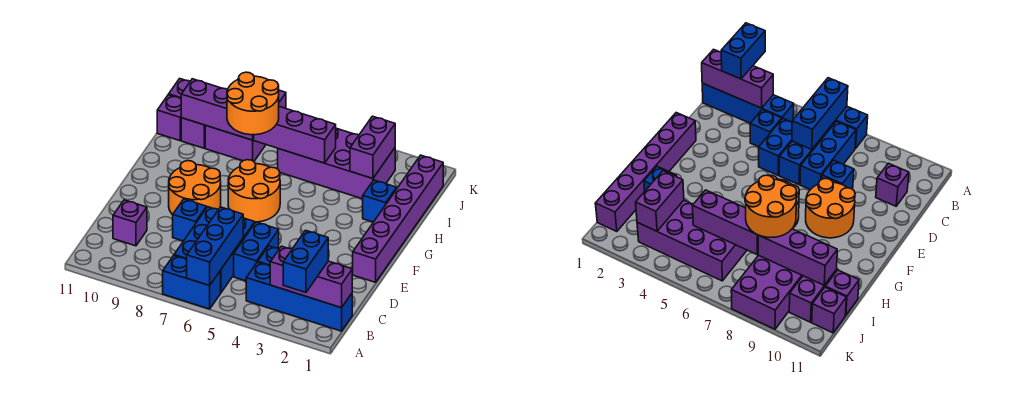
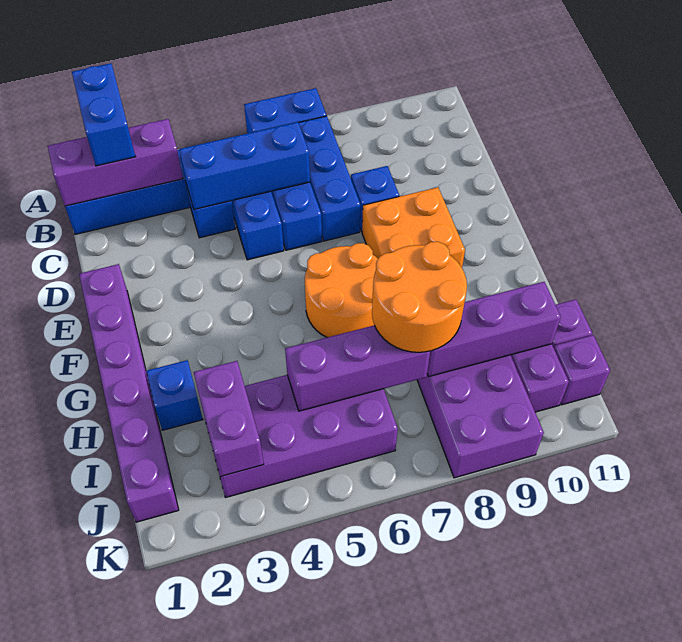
blue brick A6:C6 level 2 -> blue brick C4:C6 level 2
purple brick C10 level 1 -> none
orange round brick E8:F9 level 1 -> orange brick E8:F9 level 1

